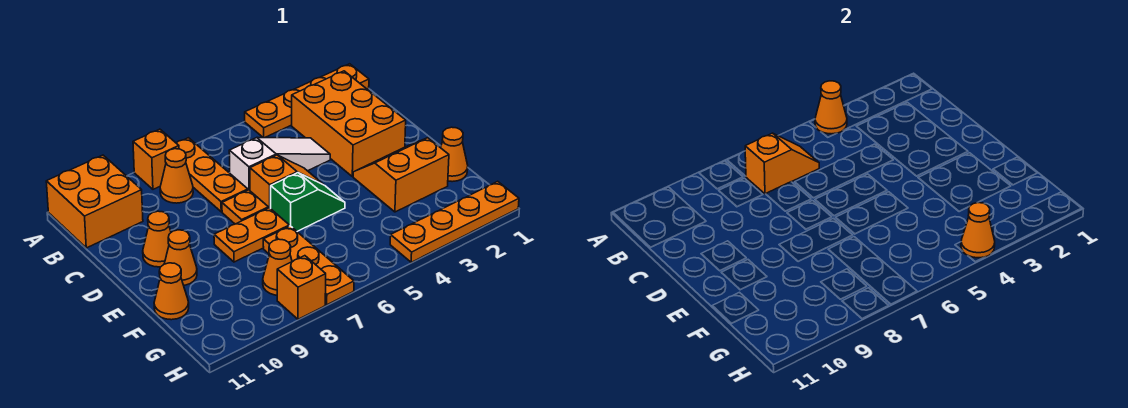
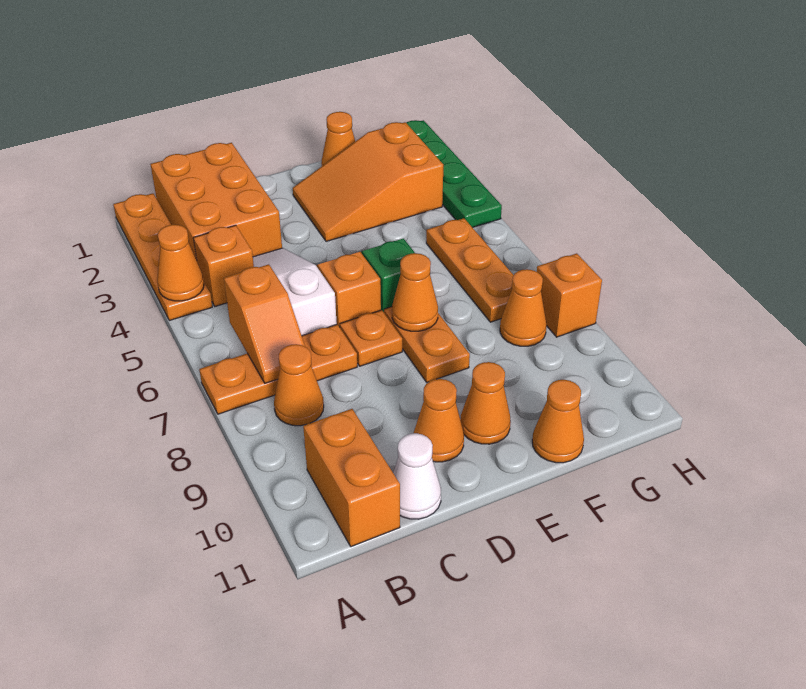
orange brick A8 level 1 -> orange brick B4 level 1
orange brick A10:B11 level 1 -> orange brick B10:B11 level 1
orange brick B2:D3 level 1 -> orange brick B1:C3 level 1
orange slope B6:B7 level 2 top 7 -> orange slope B6:B7 level 2 top 6
none -> white cone C11 level 1
orange slope E2:F3 level 1 top F -> orange slope E2:G3 level 1 top G
orange plate F7:H7 level 1 -> orange plate G5:G7 level 1
orange plate H1:H4 level 1 -> green plate H1:H4 level 1
orange cone H4 level 2 -> orange cone E7 level 2

